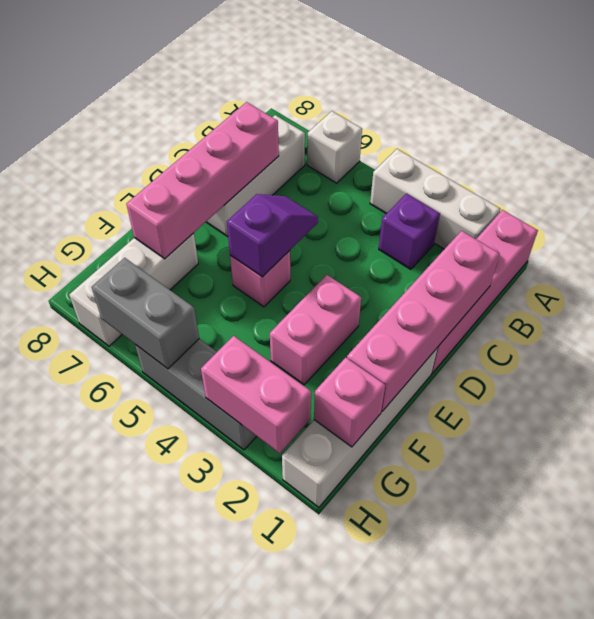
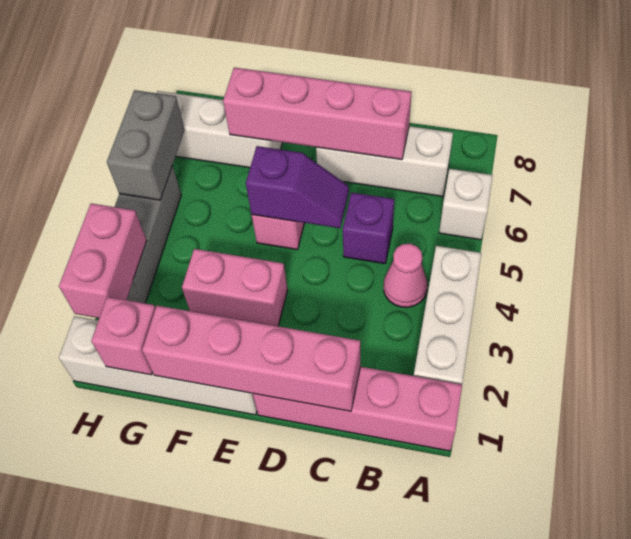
purple brick B3 level 1 -> purple brick C5 level 1
none -> pink cone B4 level 1

